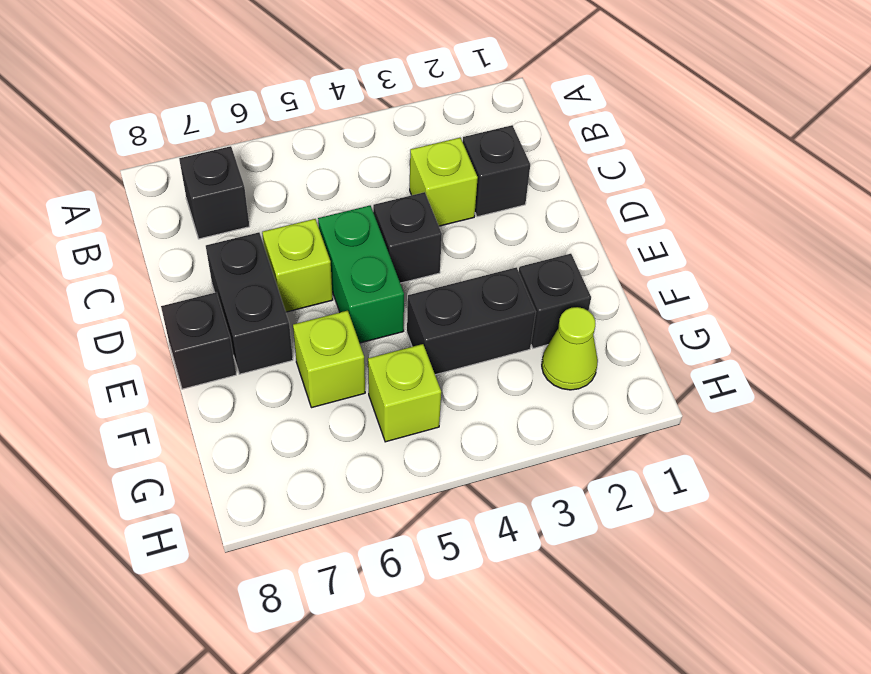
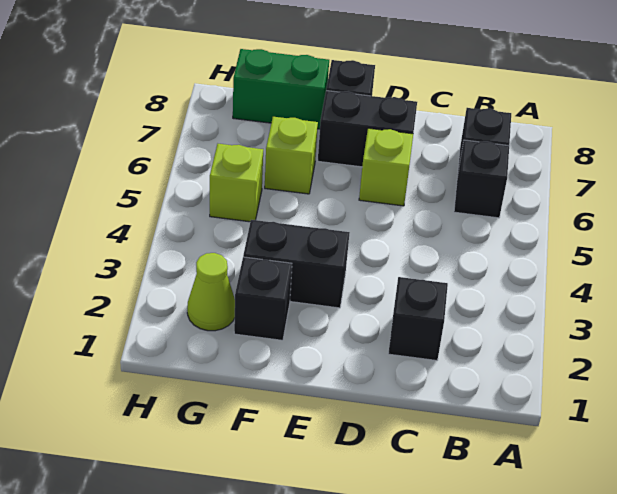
lime brick C3 level 1 -> none
black brick D4 level 1 -> black brick B6 level 1
green brick D5:E5 level 1 -> green brick F8:G8 level 1
black brick F3:F4 level 1 -> black brick E3:F3 level 1

